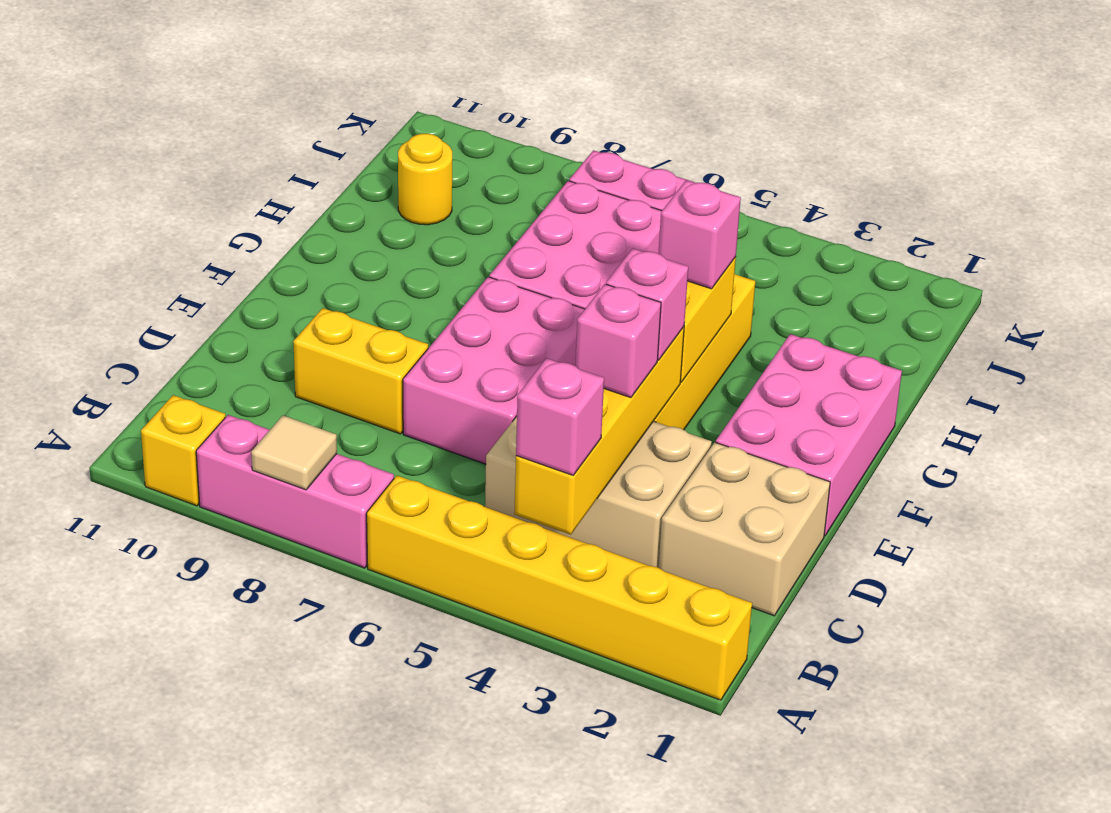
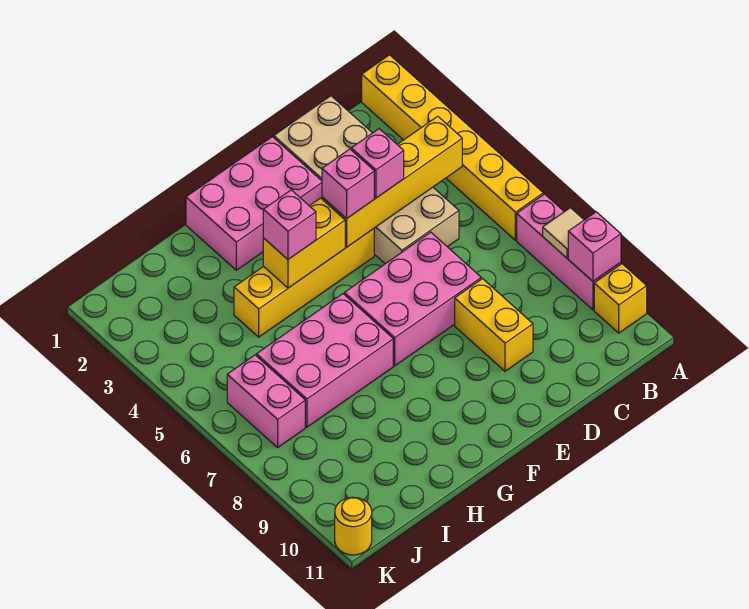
pink brick B4 level 3 -> pink brick A9 level 2
yellow round brick I10 level 1 -> yellow round brick K11 level 1

